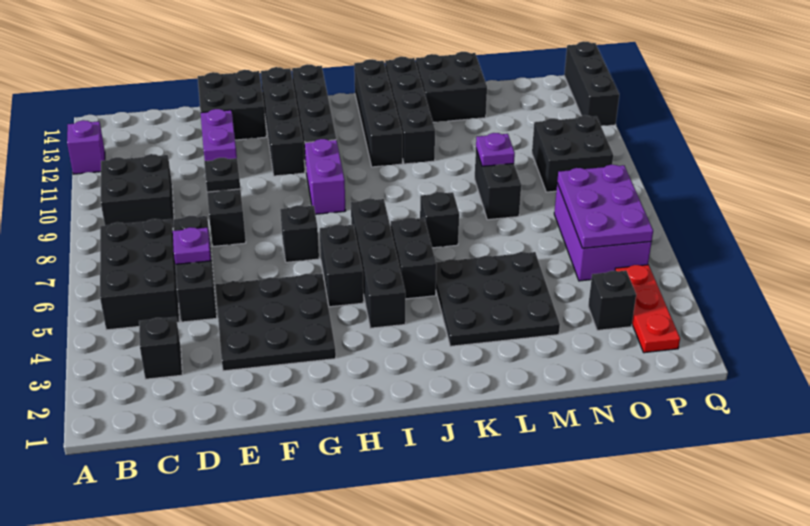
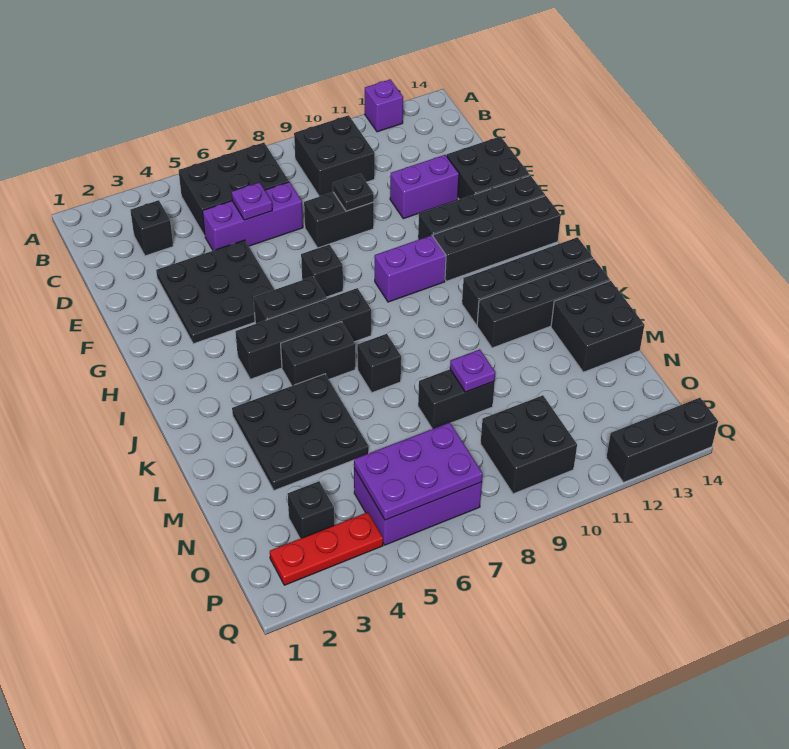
black brick D5:D7 level 1 -> purple brick D5:D7 level 1

